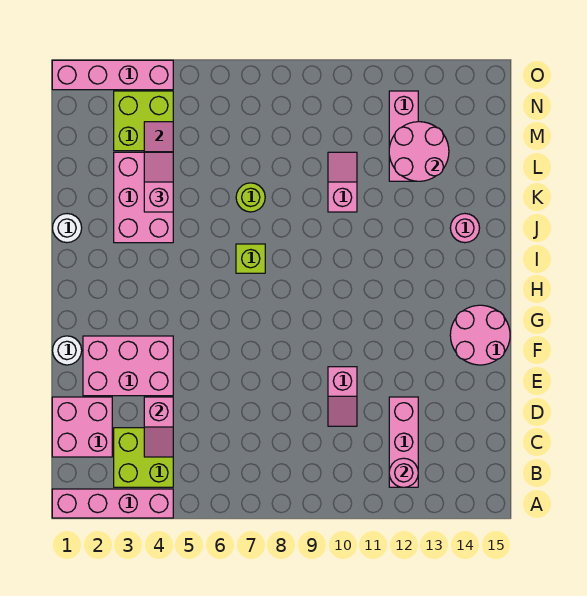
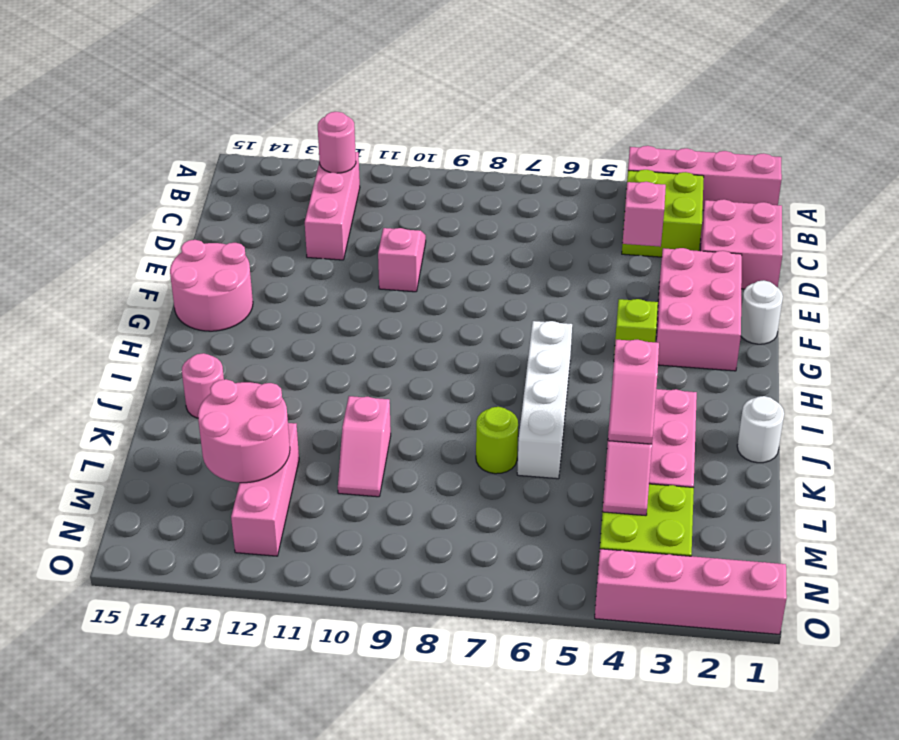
pink brick E2:F4 level 1 -> pink brick E2:G3 level 1
none -> white brick H6:K6 level 1
lime brick I7 level 1 -> lime brick G4 level 1

